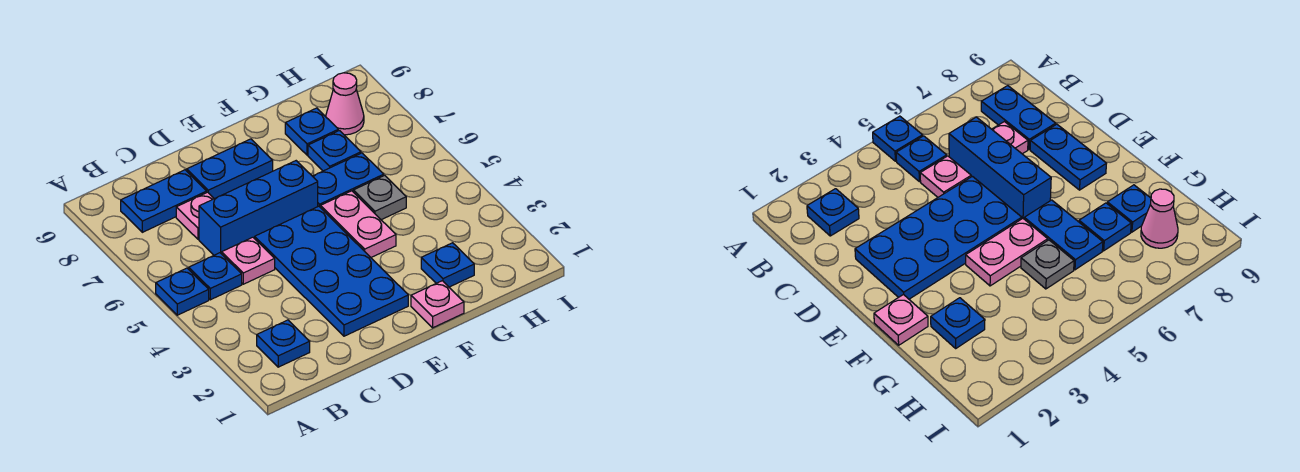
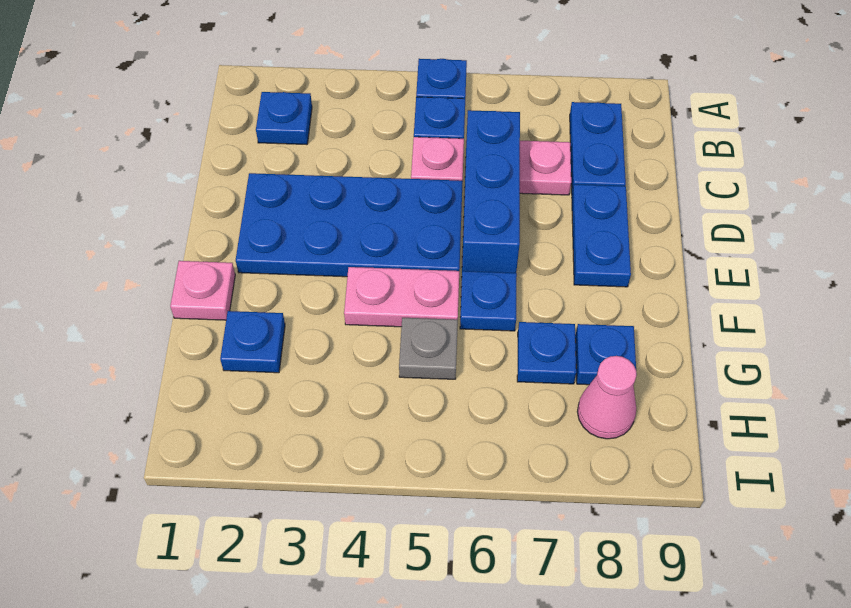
blue plate F6:G6 level 1 -> blue plate F6 level 1

